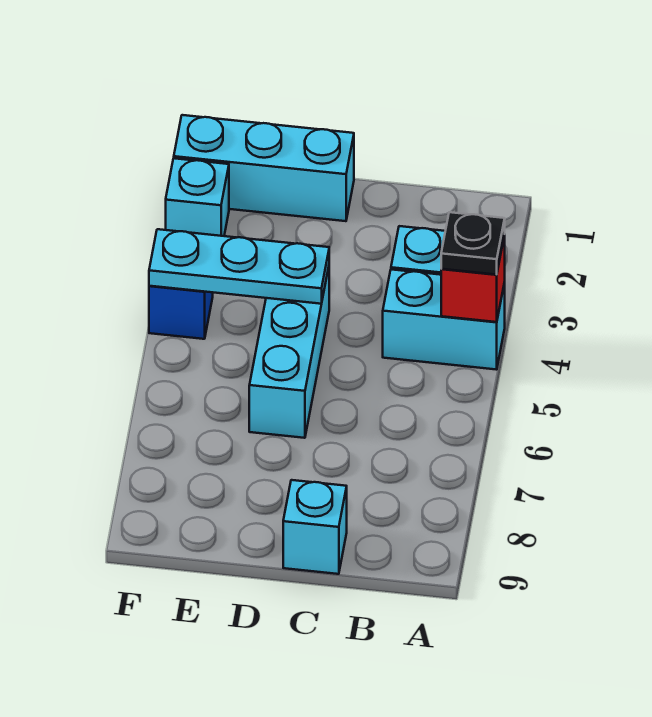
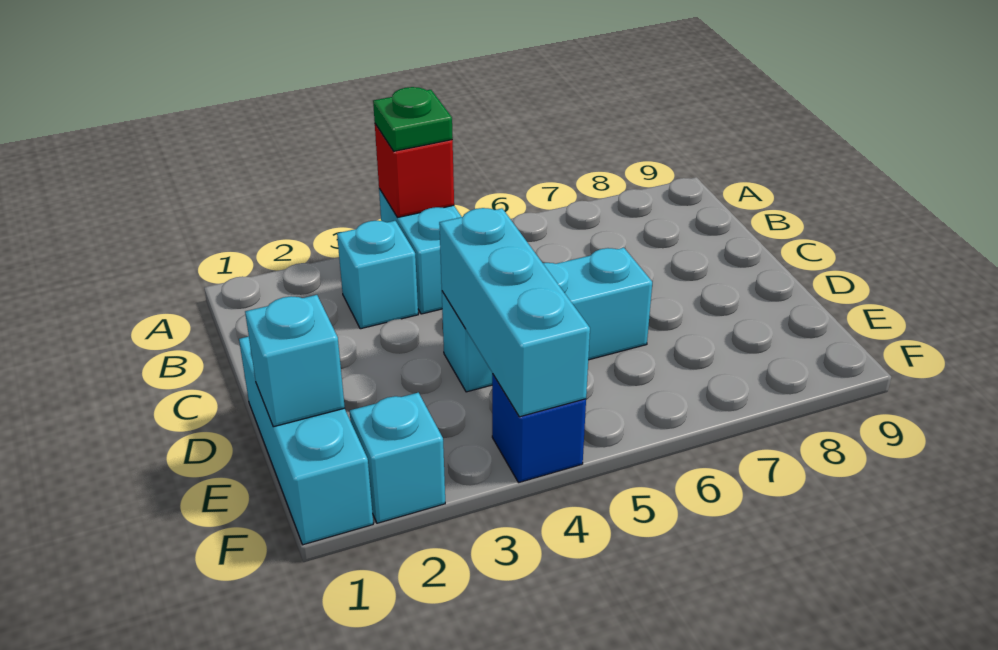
black plate A4 level 3 -> green plate A4 level 3
cyan brick C9 level 1 -> cyan brick E1 level 2
cyan plate D4:F4 level 2 -> cyan brick D4:F4 level 2

